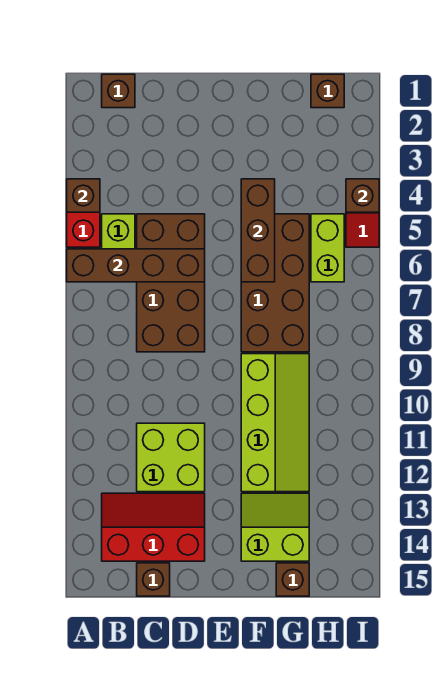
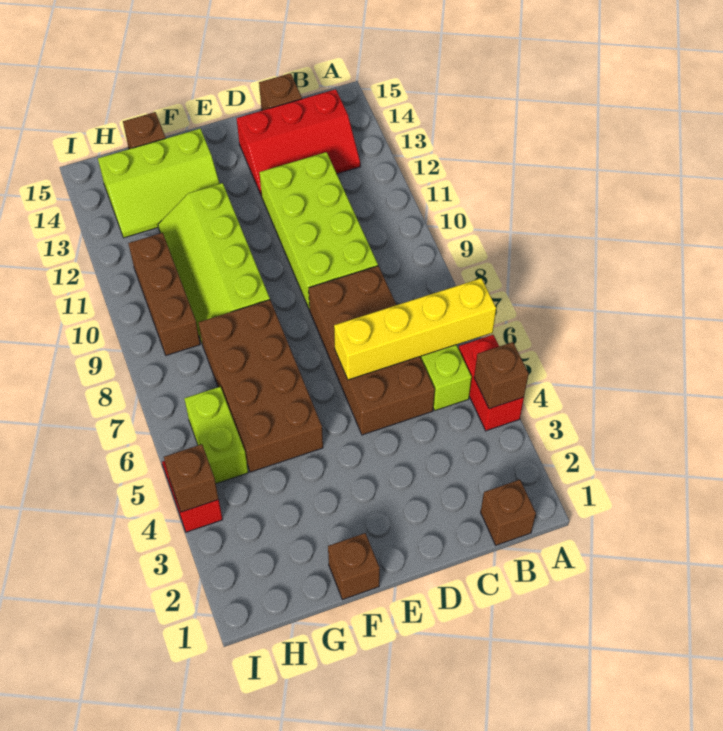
brown brick A6:D6 level 2 -> yellow brick A6:D6 level 2
lime brick C11:D12 level 1 -> lime brick C9:D12 level 1
brown brick F4:F6 level 2 -> brown brick H9:H11 level 1
lime slope F13:G14 level 1 top 14 -> lime slope F13:H14 level 1 top 14
brown brick H1 level 1 -> brown brick F1 level 1

